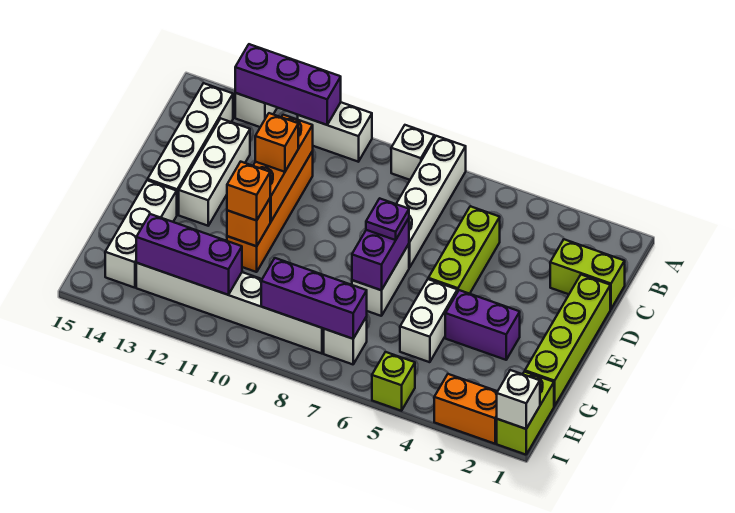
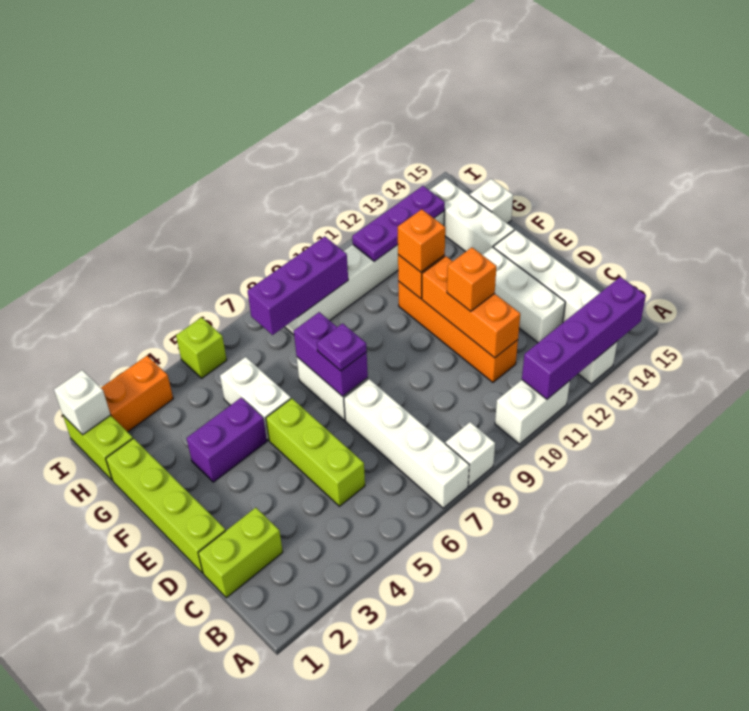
purple brick A11:A13 level 2 -> purple brick A11:A14 level 2
white brick H7 level 1 -> white brick G15 level 1
purple brick H11:H13 level 2 -> purple plate H11:H13 level 2

